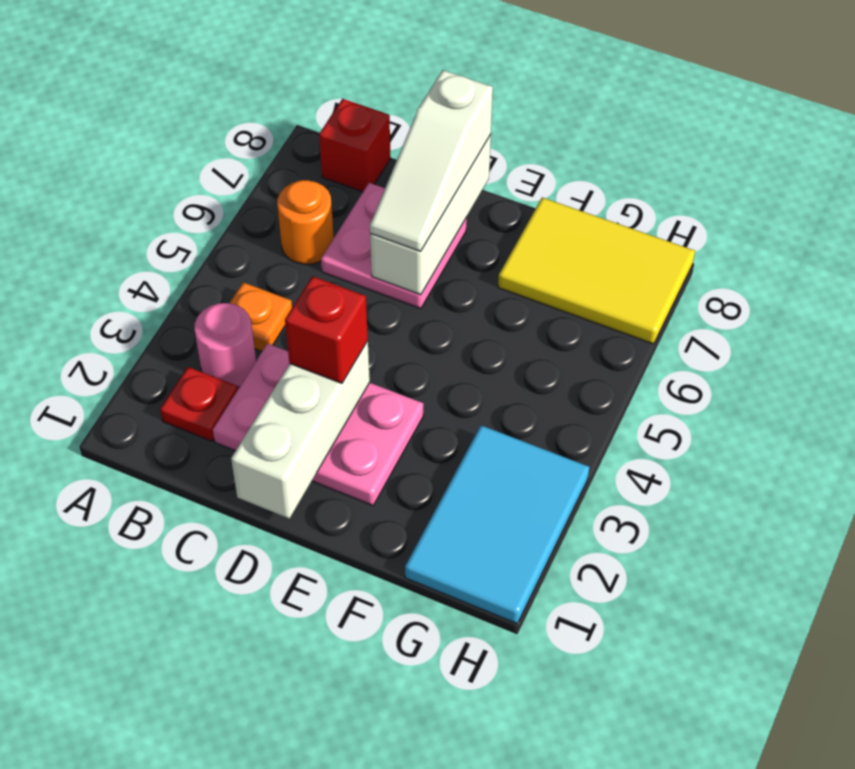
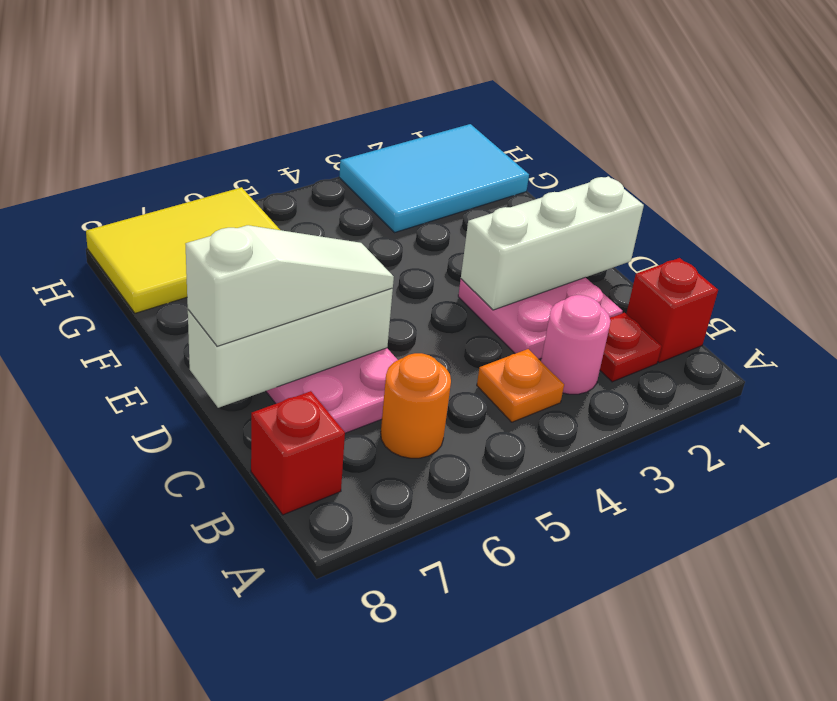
pink plate C2:E3 level 1 -> pink plate C2:D3 level 1
red brick D3 level 3 -> red brick B1 level 1
yellow tile F7:H8 level 1 -> yellow tile G6:H8 level 1

